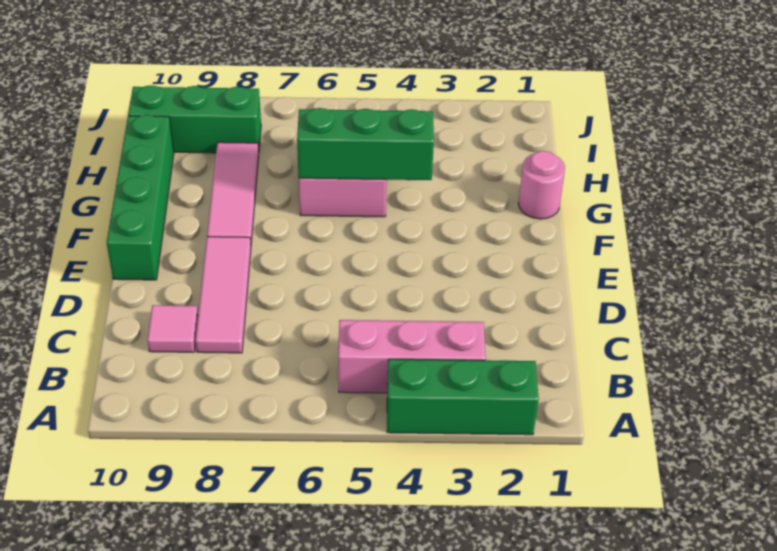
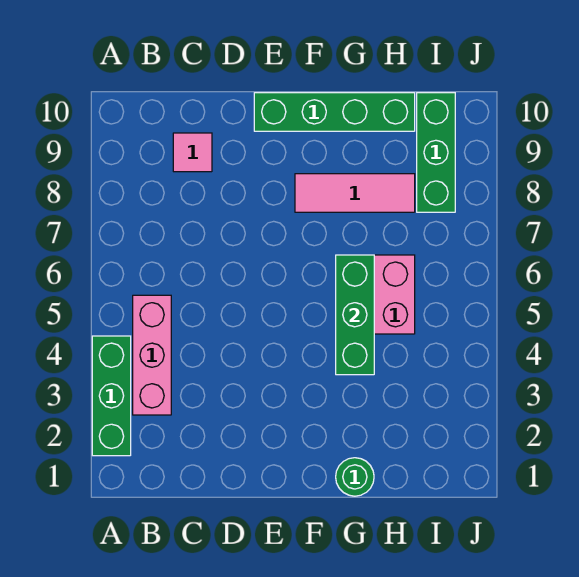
pink tile C8:E8 level 1 -> none
pink round brick G1 level 1 -> green round brick G1 level 1

